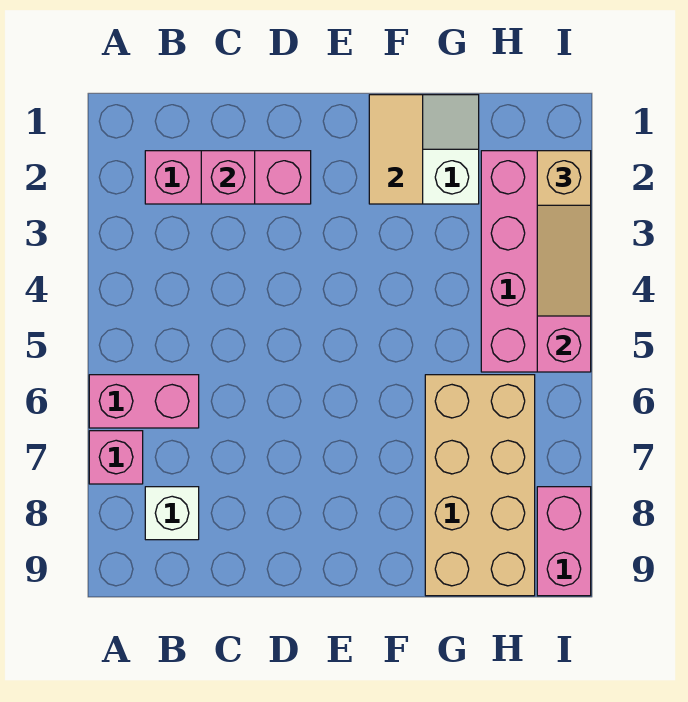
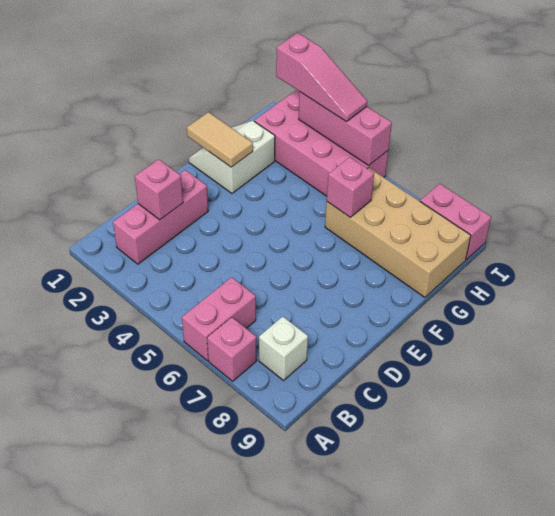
none -> pink brick G6 level 2
tan slope I2:I4 level 3 top 2 -> pink slope I2:I4 level 3 top 2

